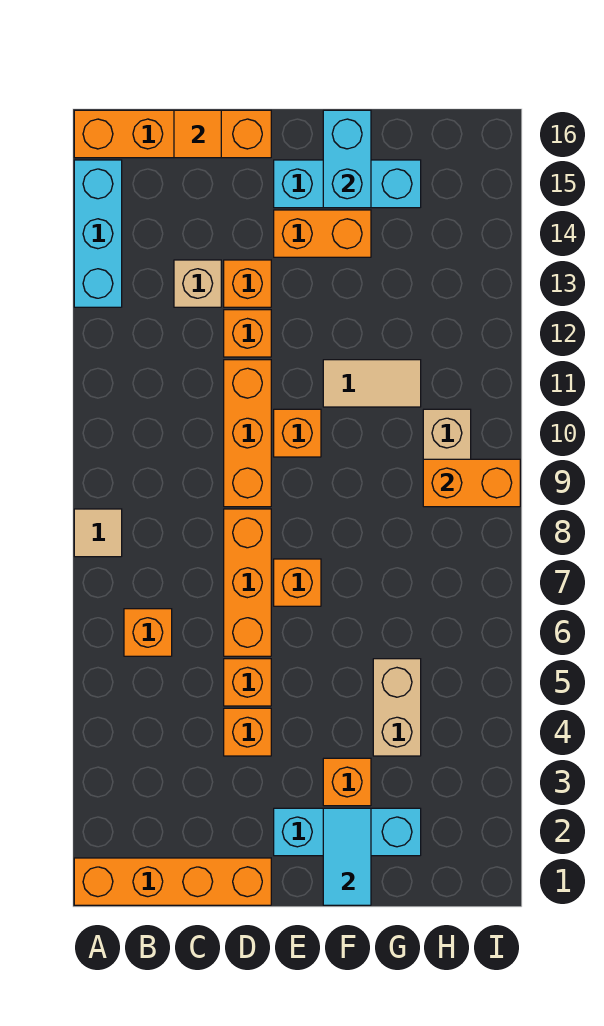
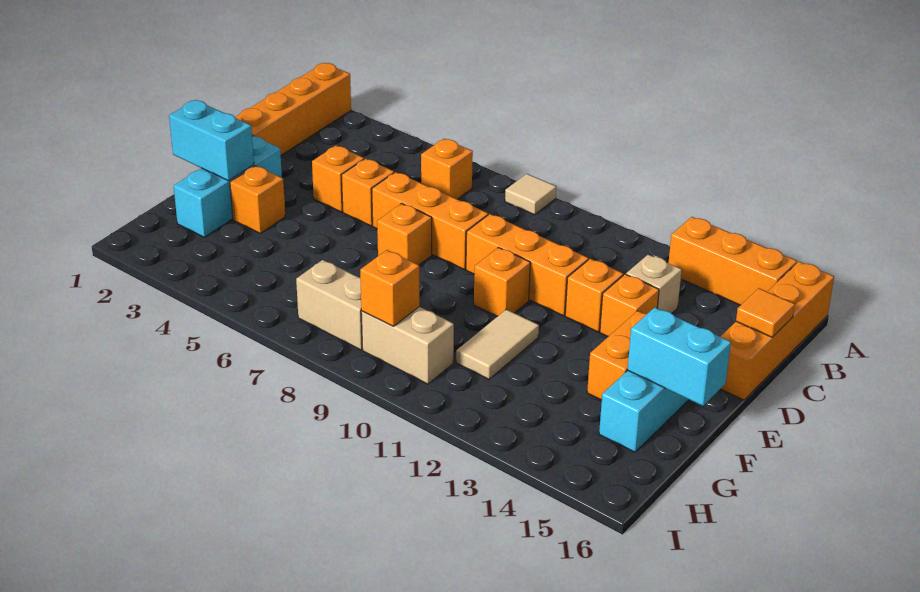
cyan brick A13:A15 level 1 -> orange brick A13:A15 level 1
cyan tile F1:F2 level 2 -> cyan brick F1:F2 level 2
tan brick G4:G5 level 1 -> tan brick H7:H8 level 1
orange brick H9:I9 level 2 -> orange brick H9 level 2

